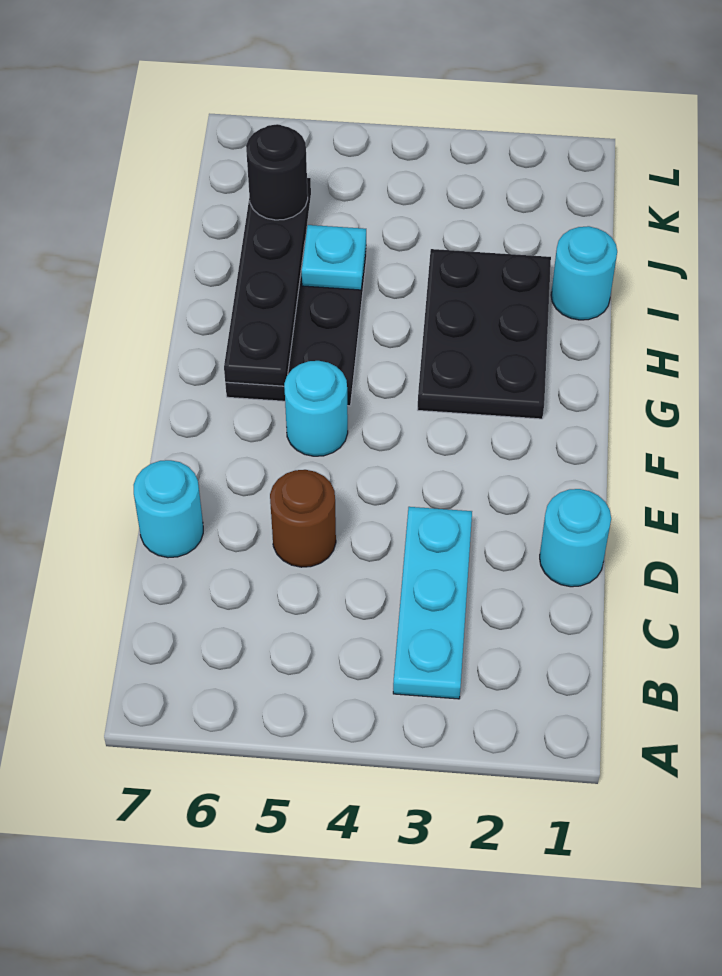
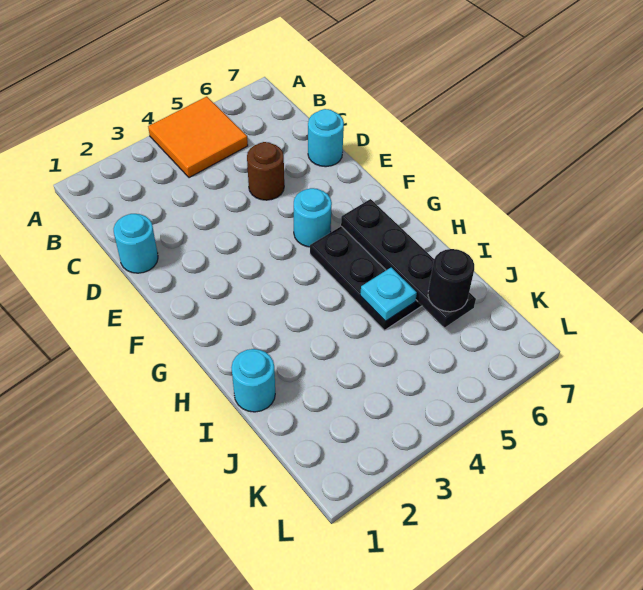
none -> orange tile A4:B5 level 1
cyan plate B3:D3 level 1 -> none
black plate G2:I3 level 1 -> none

